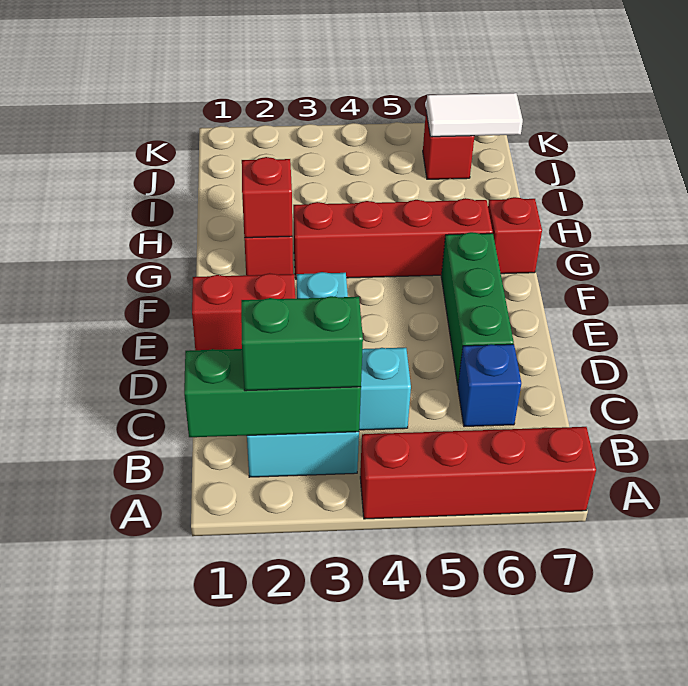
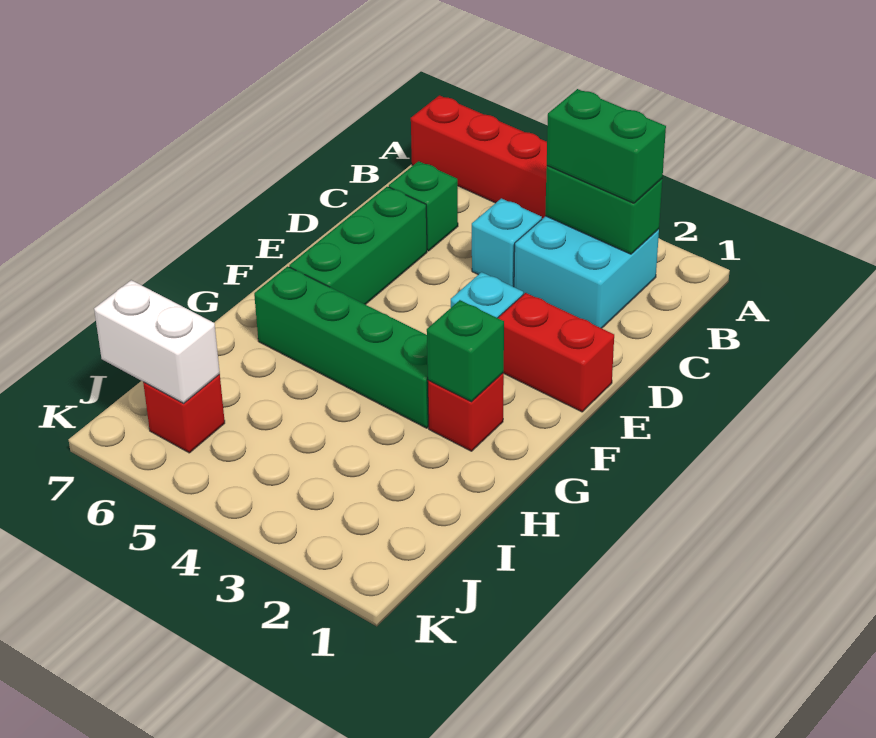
green brick B1:B3 level 2 -> green brick B2:B3 level 2
blue brick C6 level 1 -> green brick C6 level 1
red brick G2 level 2 -> green brick G2 level 2
red brick G3:G6 level 1 -> green brick G3:G6 level 1
red brick G7 level 1 -> none
white tile J6:J7 level 2 -> white brick J6:J7 level 2

